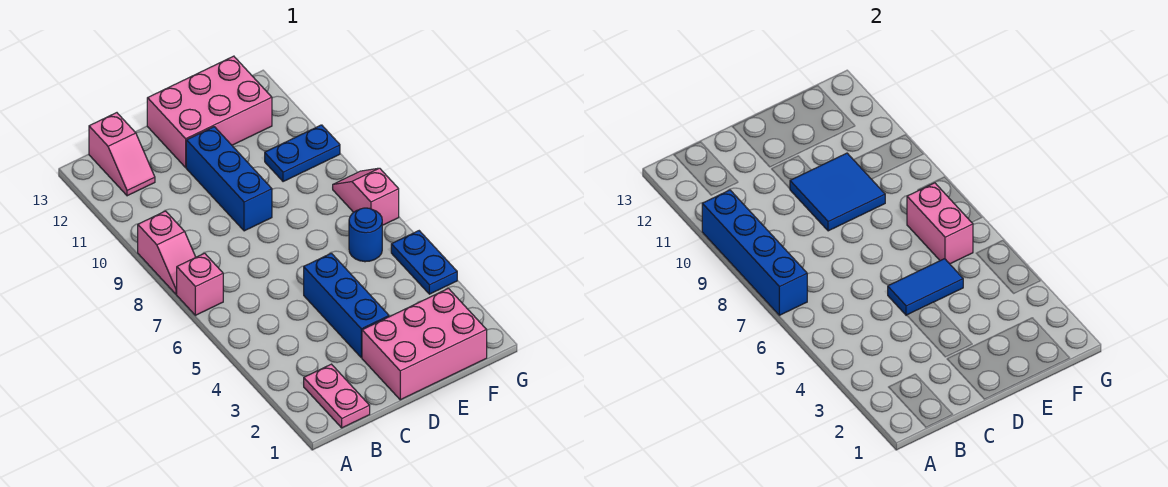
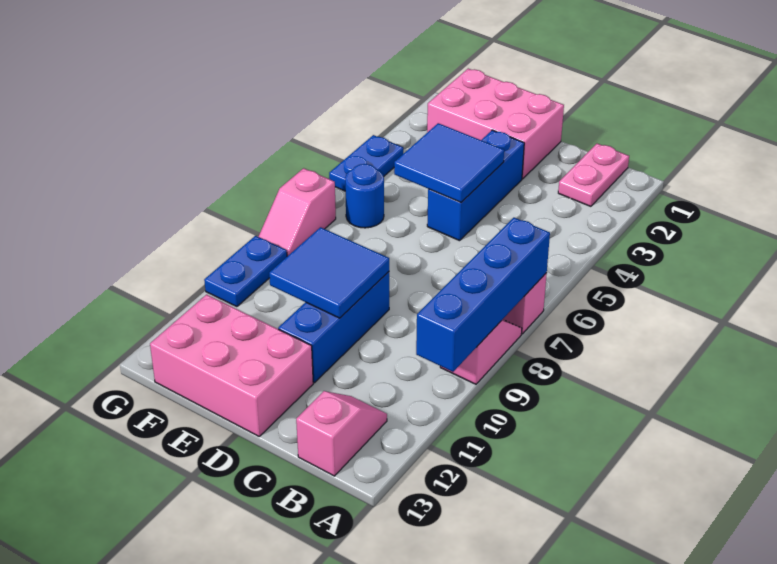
blue tile D5:E5 level 2 -> blue tile D4:E5 level 2
pink brick F6:F7 level 2 -> none
blue plate F10:G10 level 1 -> blue plate G9:G10 level 1

